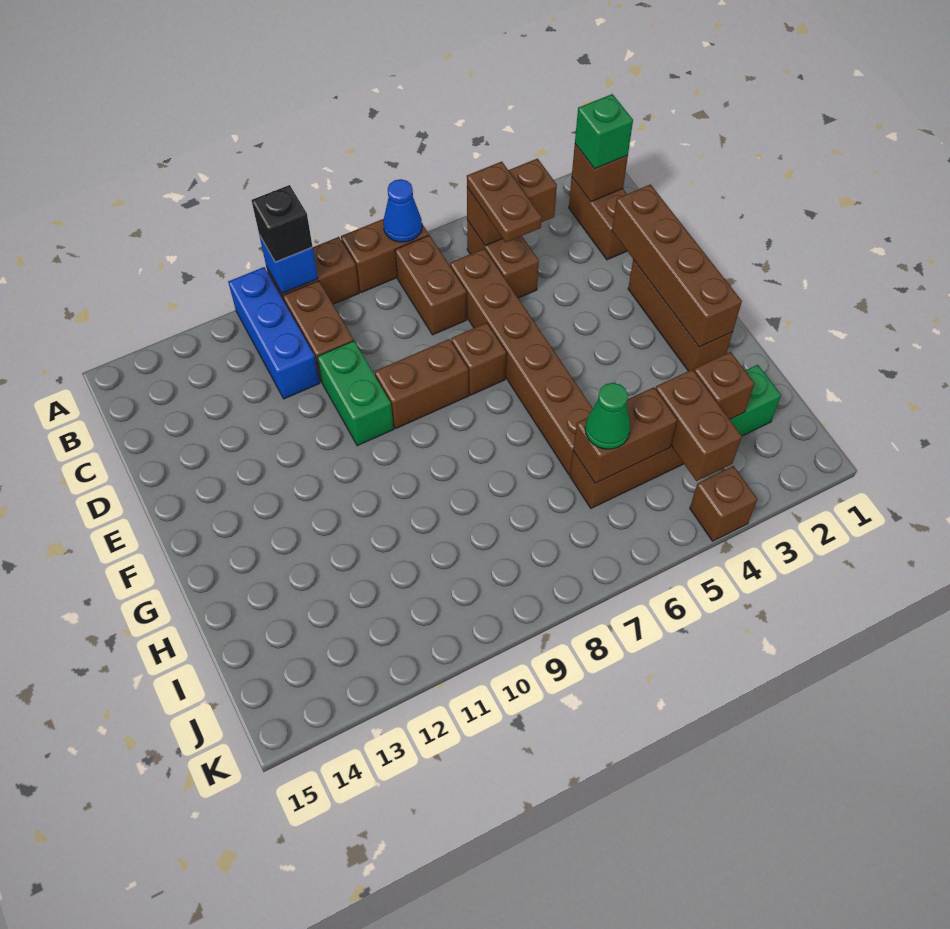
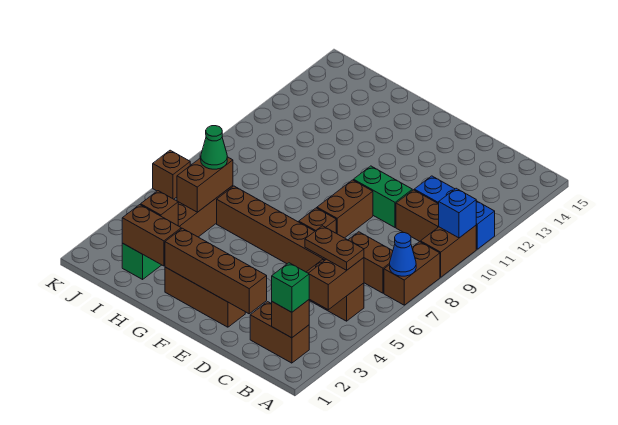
black brick A10 level 3 -> none
brown brick I4:J4 level 2 -> brown brick H2:I2 level 2
brown brick K4 level 1 -> brown brick K6 level 1

